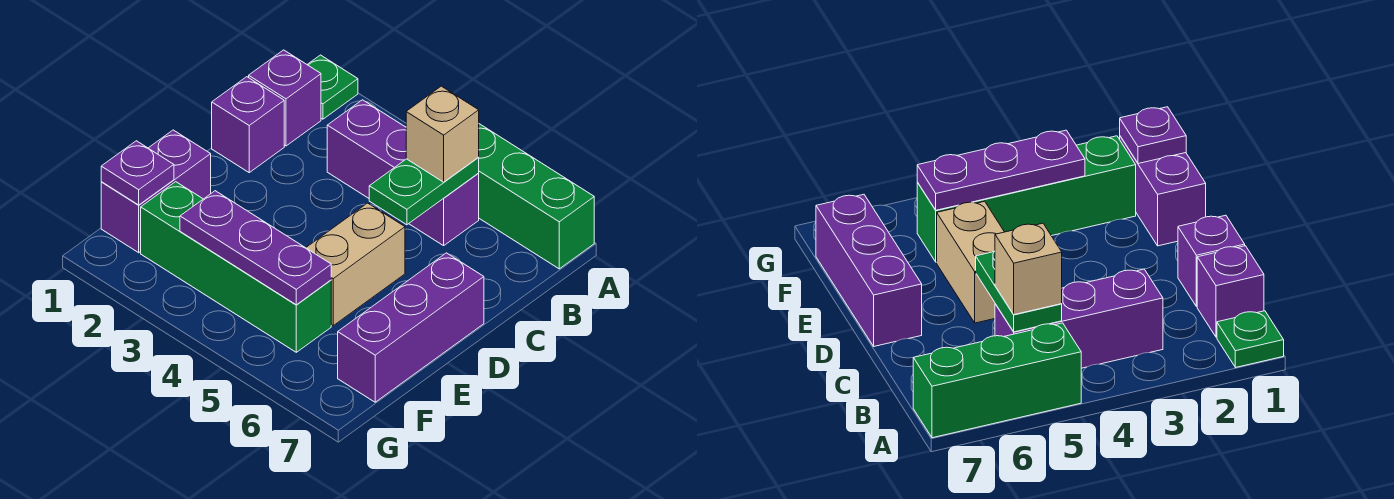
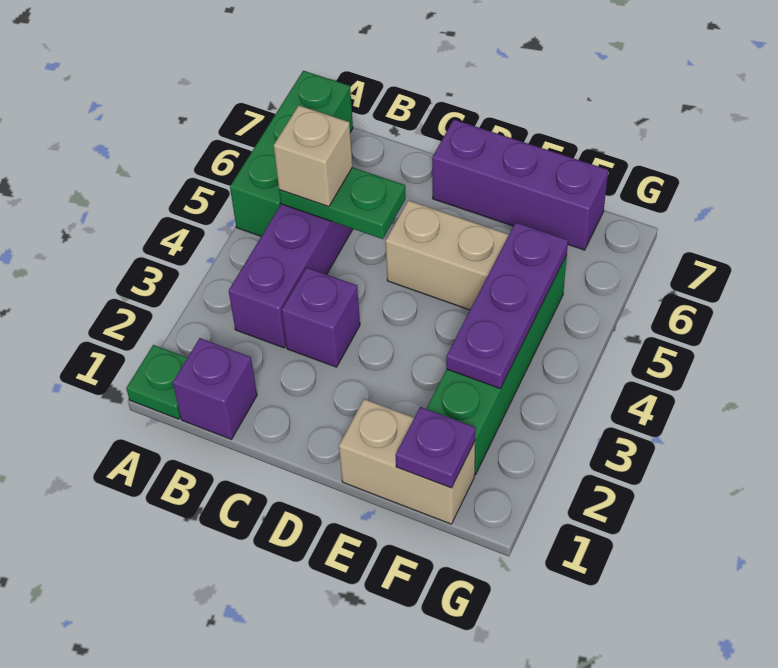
purple brick C1 level 1 -> purple brick C3 level 1
purple brick E1:F1 level 1 -> tan brick E1:F1 level 1

